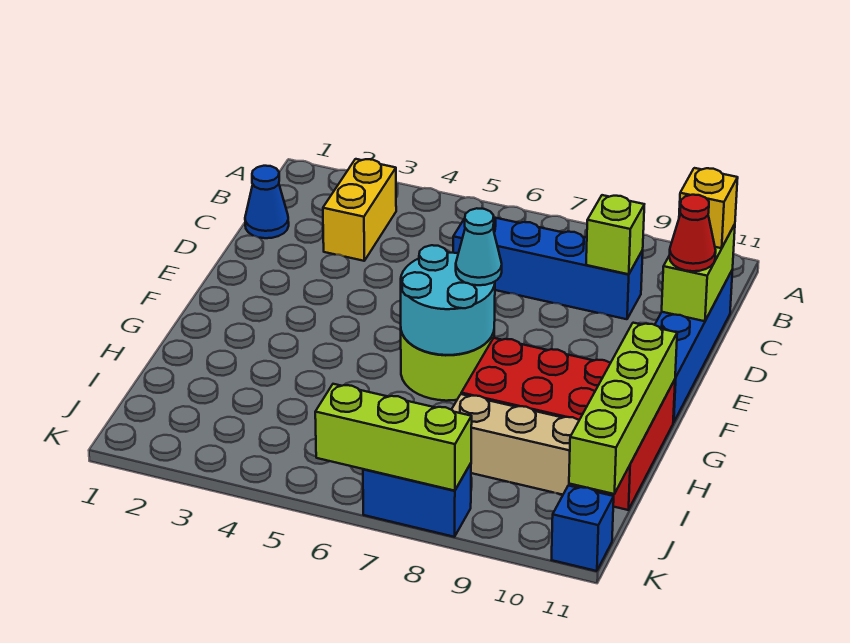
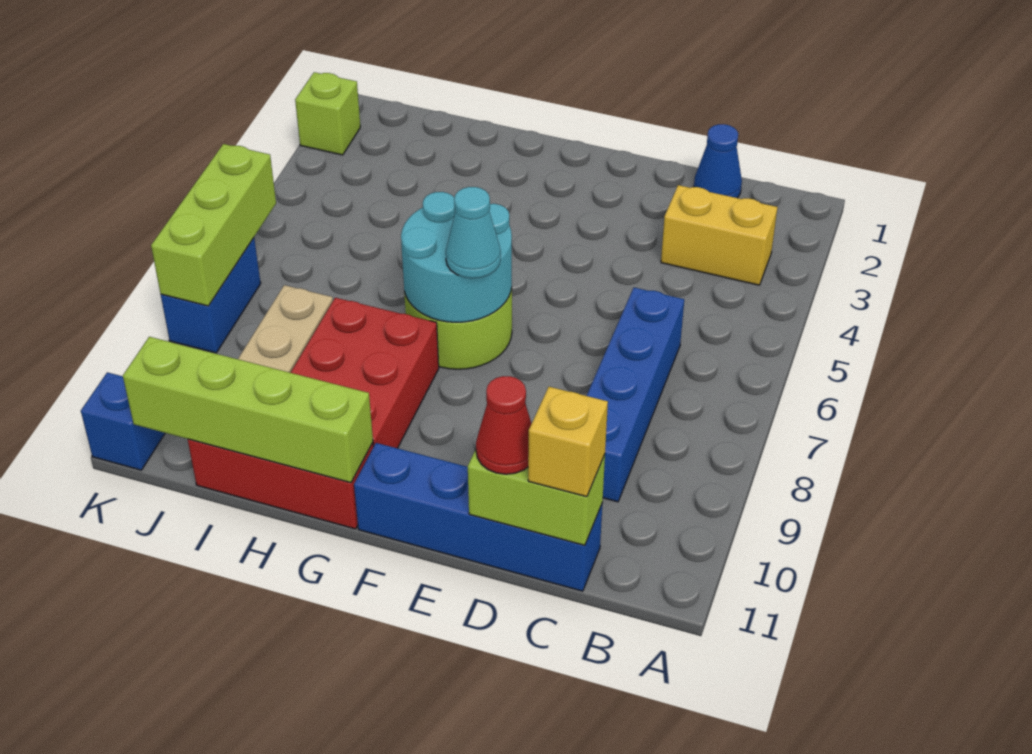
lime brick C9 level 2 -> lime brick K2 level 1

